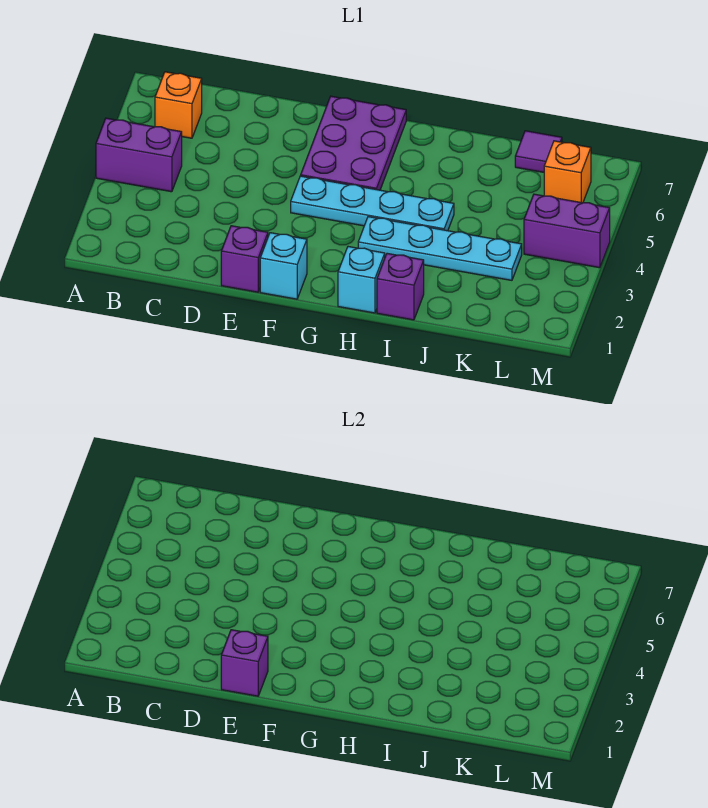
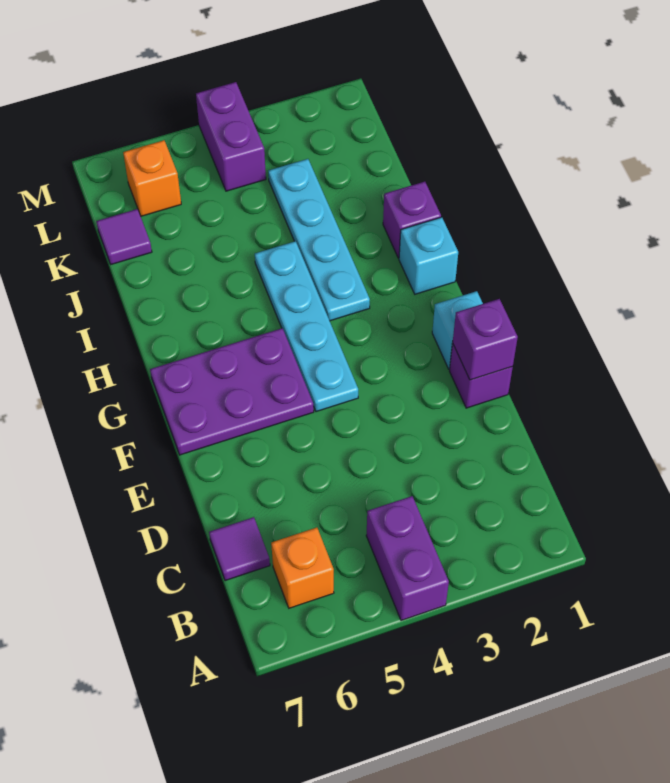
none -> purple tile C7 level 1

